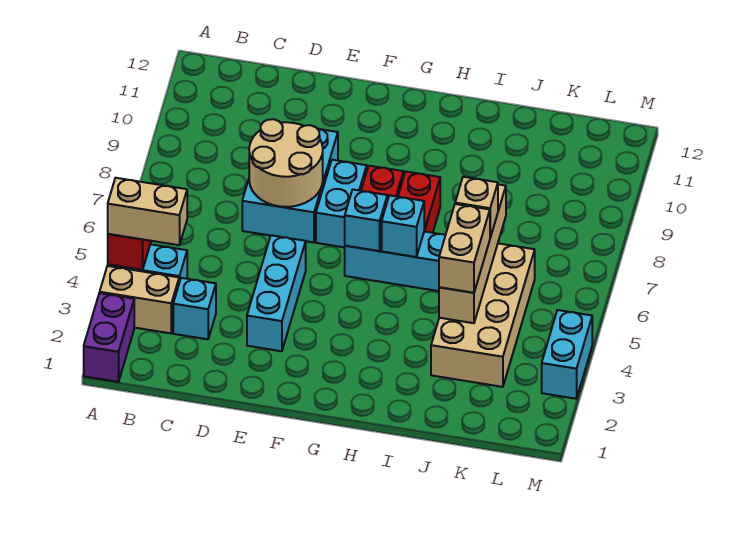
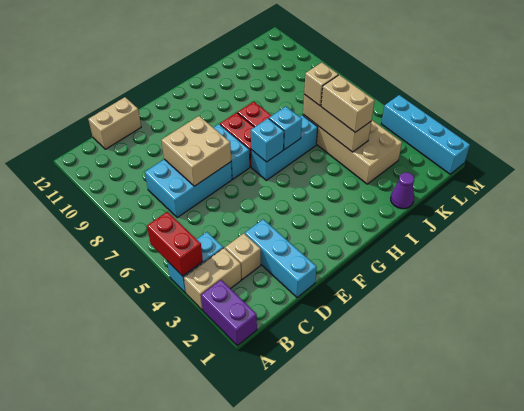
tan brick A4:B4 level 3 -> tan brick C12:D12 level 1
cyan brick C3 level 1 -> tan brick C3 level 1
cyan brick D7:E9 level 1 -> cyan brick C7:E8 level 1
tan round brick D7:E8 level 2 -> tan brick D7:E8 level 2
cyan brick E3:E5 level 1 -> cyan brick D1:D3 level 1
none -> purple cone J1 level 1
tan brick J4:J7 level 2 -> tan brick J4:J6 level 2
cyan brick M3:M4 level 1 -> cyan brick M1:M4 level 1

